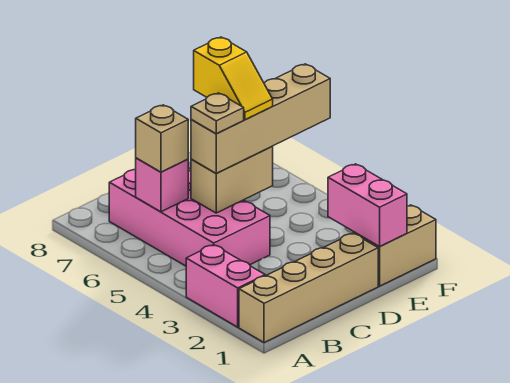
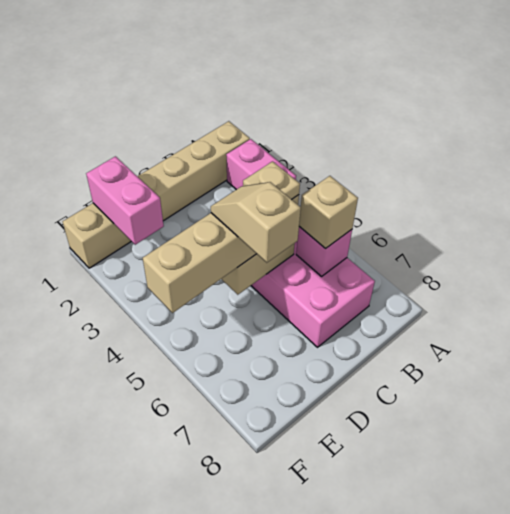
yellow slope D5:D6 level 4 top 6 -> tan slope D5:D6 level 4 top 6

